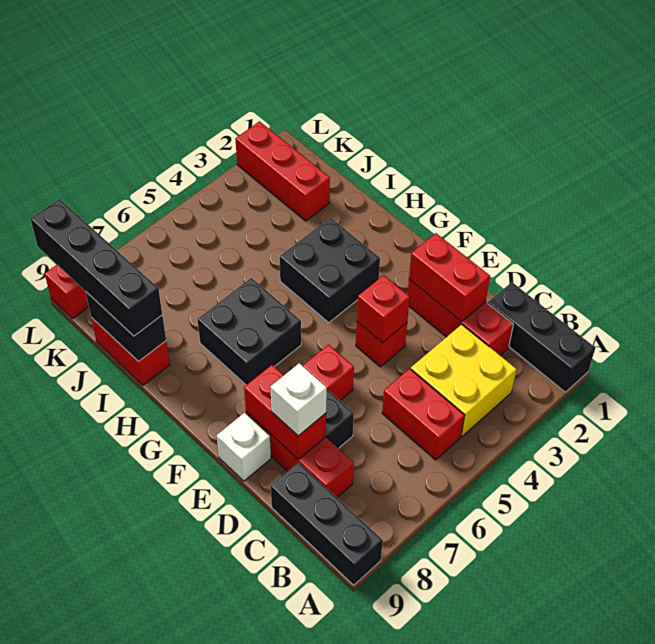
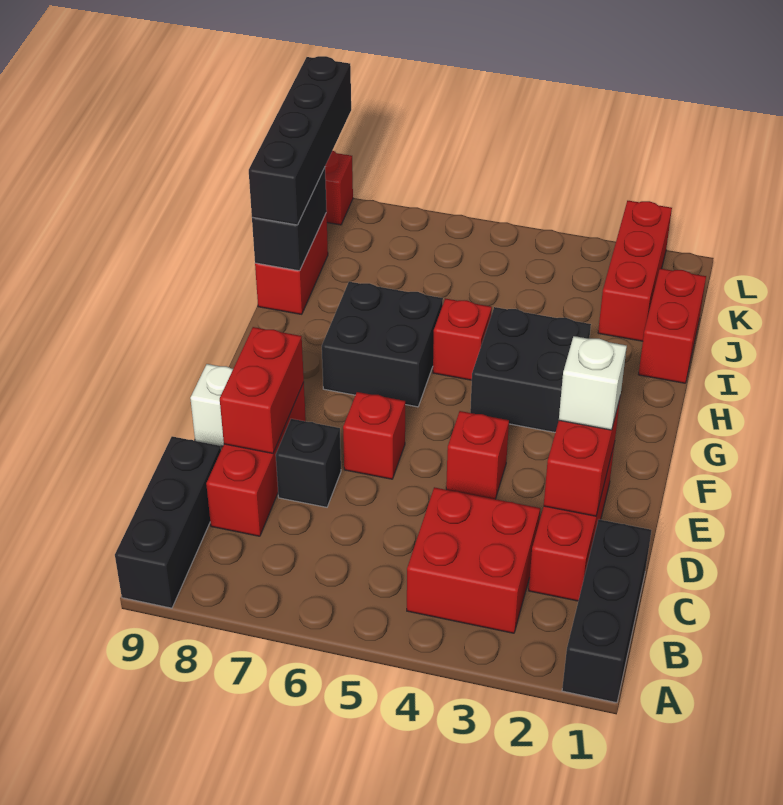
yellow brick B3:C4 level 1 -> red brick B3:C4 level 1
red brick B5:C5 level 1 -> red brick I1:J1 level 1
white brick D8 level 3 -> white brick E2 level 3
red brick E4 level 2 -> red brick H5 level 1

